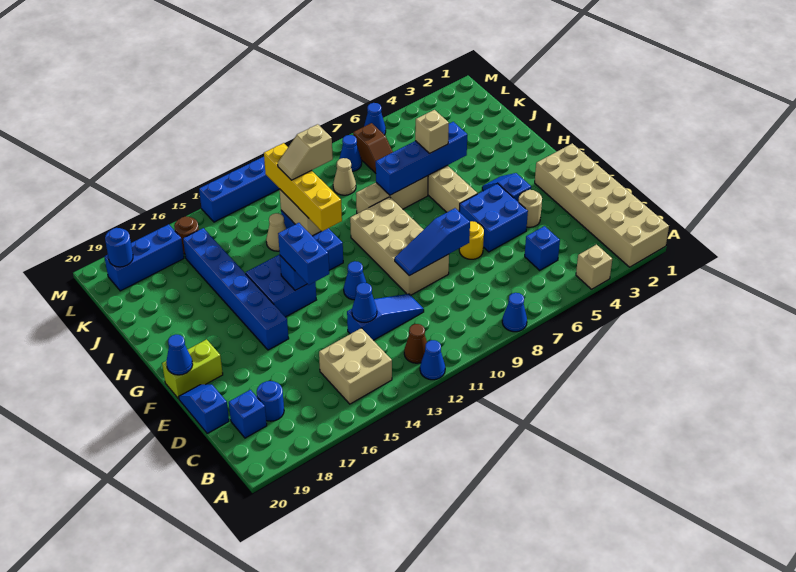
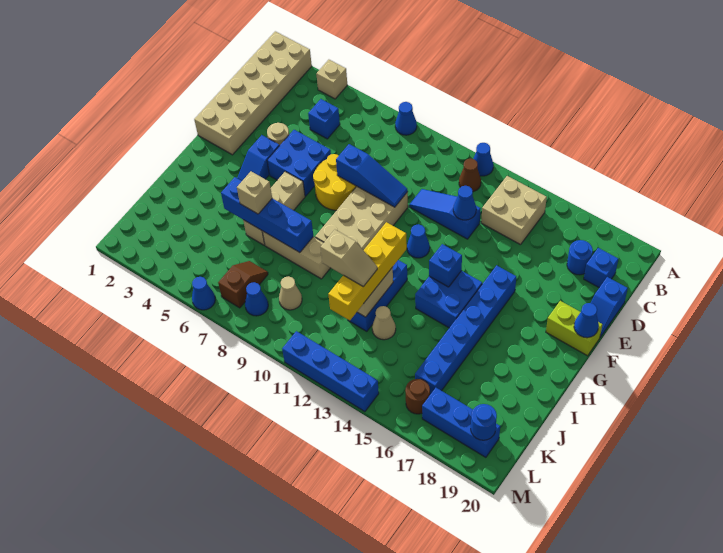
yellow round brick E7 level 1 -> yellow round brick E7:F8 level 1
blue brick F14:G14 level 3 -> none

